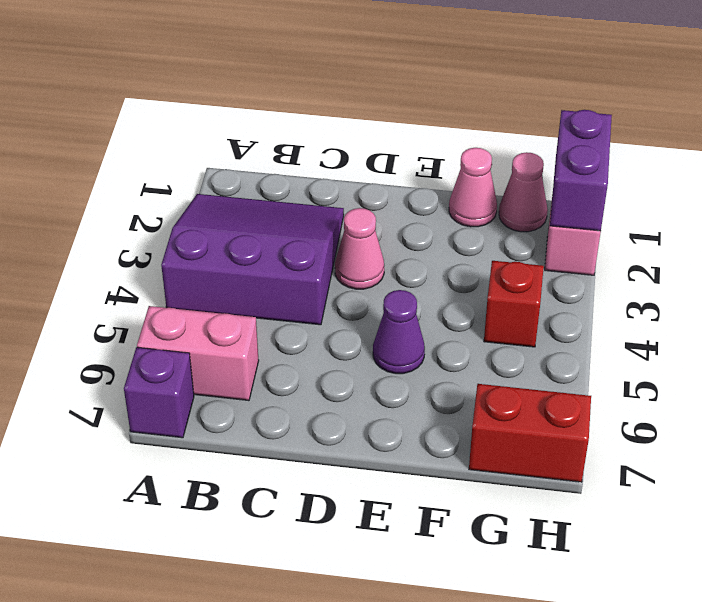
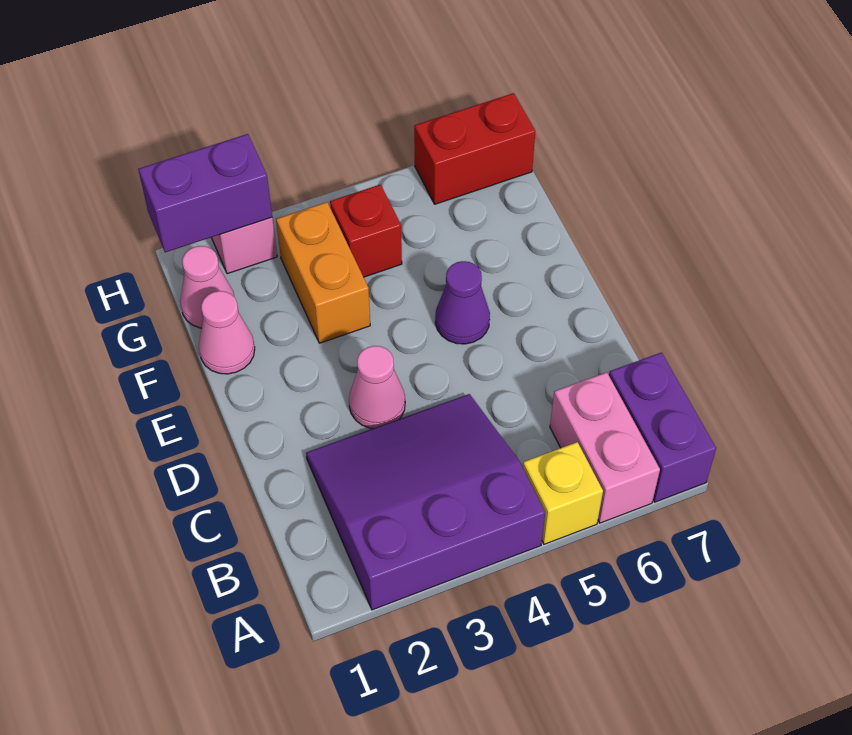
purple slope A2:C4 level 1 top 4 -> purple slope A2:C4 level 1 top A
none -> yellow brick A5 level 1
purple brick A7 level 1 -> purple brick A7:B7 level 1
none -> orange brick F3:G3 level 1
red brick G7:H7 level 1 -> red brick H6:H7 level 1

